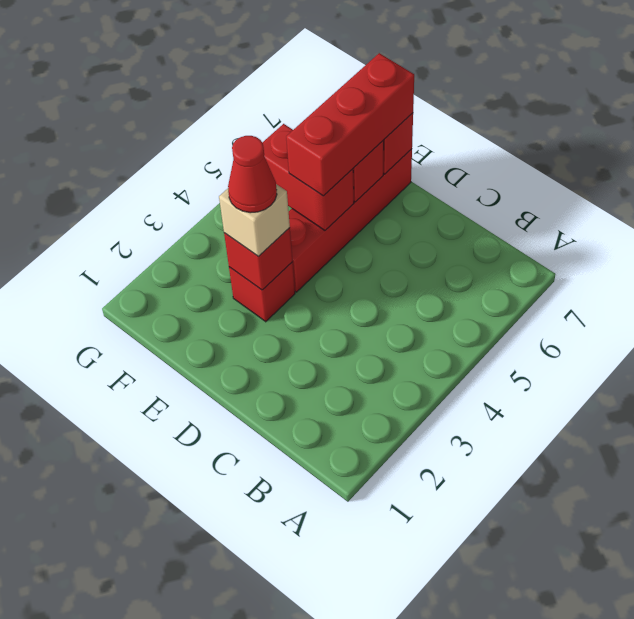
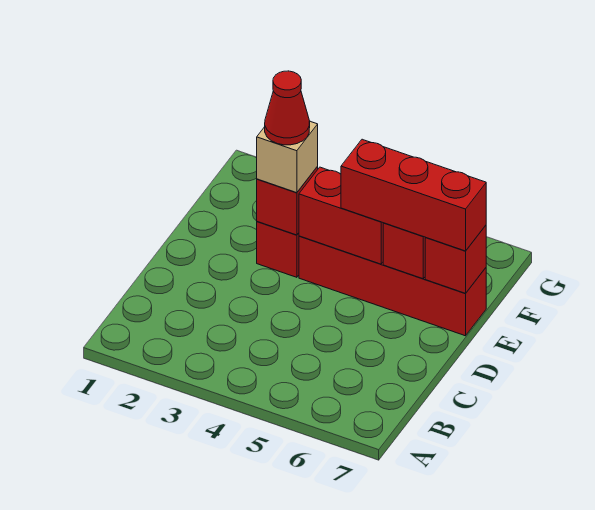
red brick E5:F5 level 2 -> red brick E4:E5 level 2

